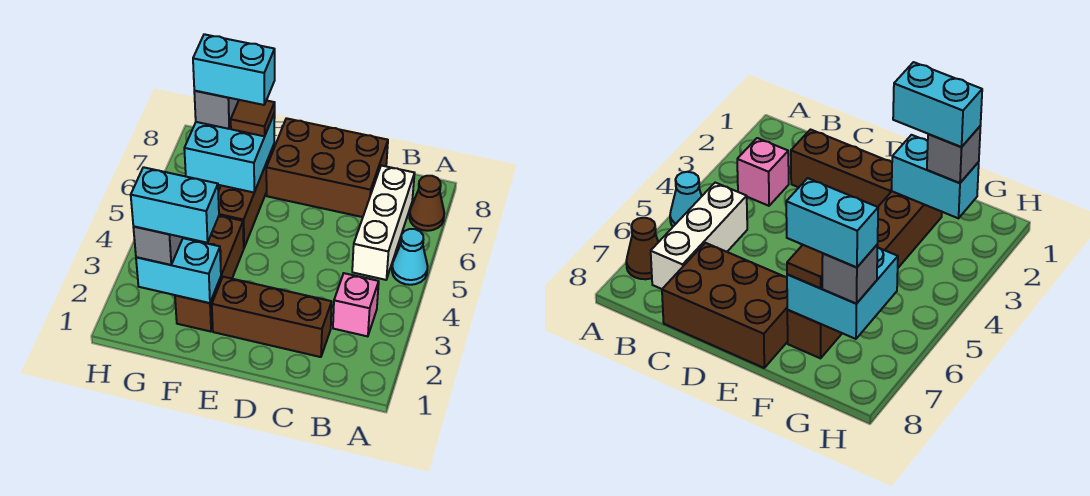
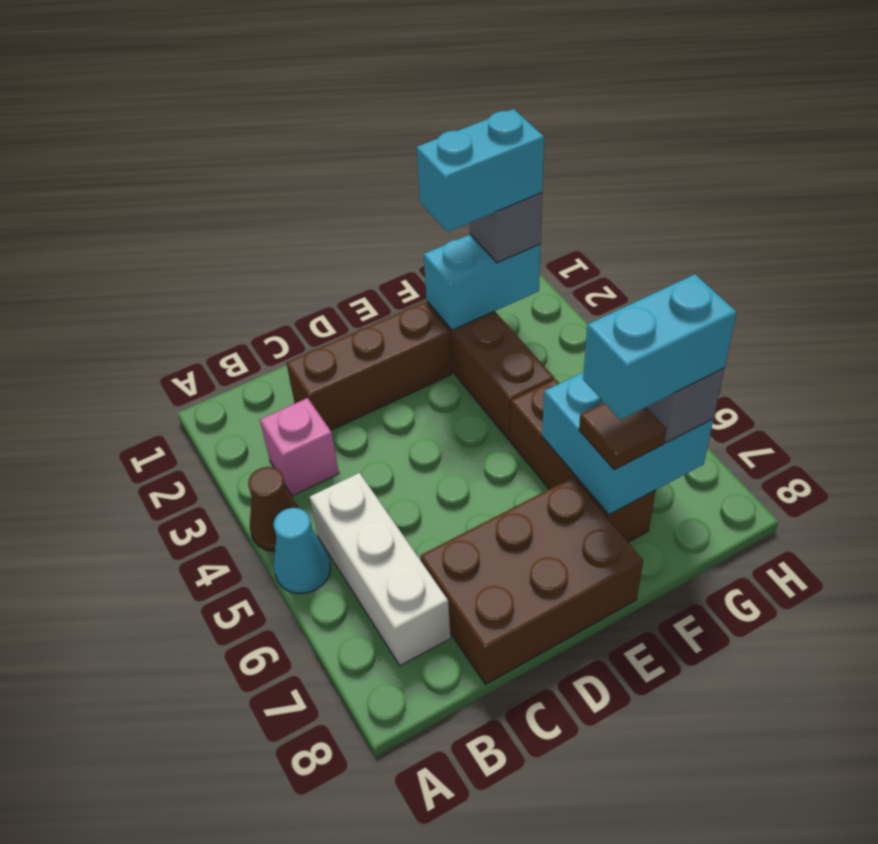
brown cone A7 level 1 -> brown cone A4 level 1

